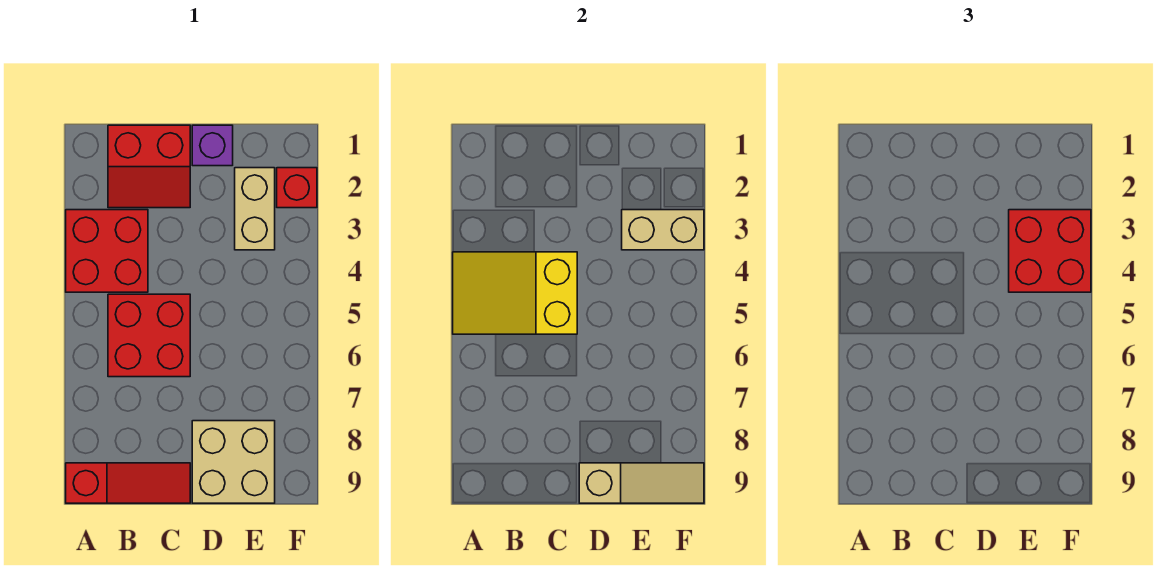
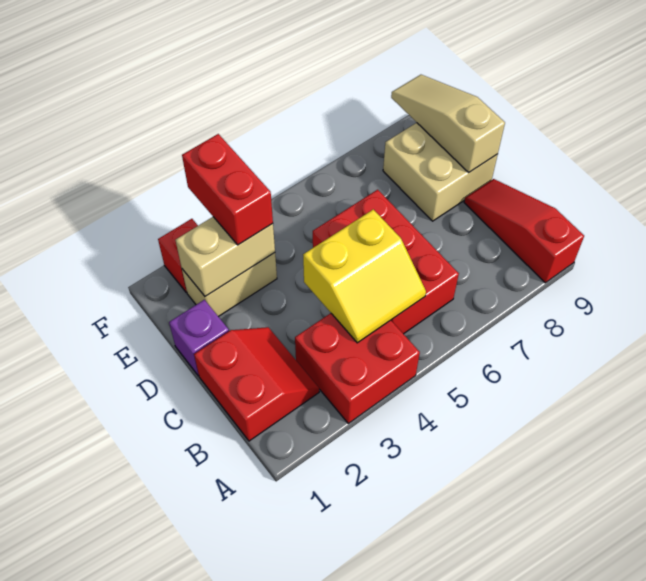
yellow slope A4:C5 level 2 top C -> yellow slope B4:C5 level 2 top C
red brick B5:C6 level 1 -> red brick B5:D6 level 1
tan brick E3:F3 level 2 -> tan brick E2:E3 level 2
red brick E3:F4 level 3 -> red brick E3:F3 level 3

